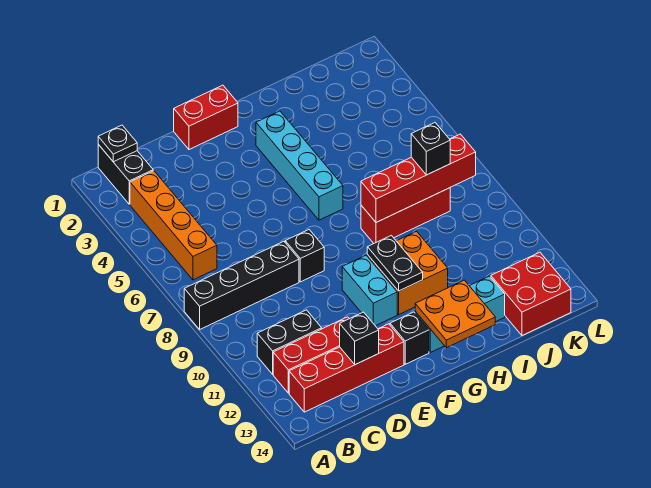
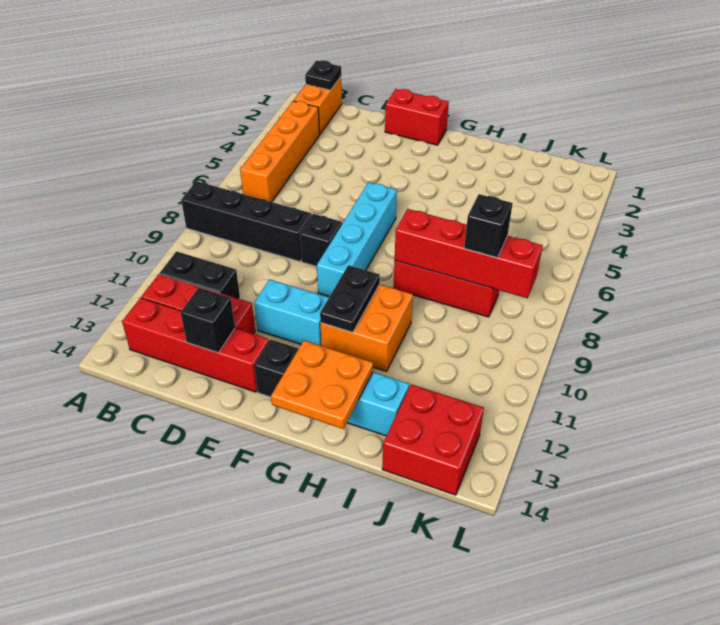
black brick B1:B2 level 1 -> orange brick B1:B2 level 1
cyan brick F10:F11 level 1 -> cyan brick E11:F11 level 1
cyan brick G3:G6 level 1 -> cyan brick F6:F9 level 1

